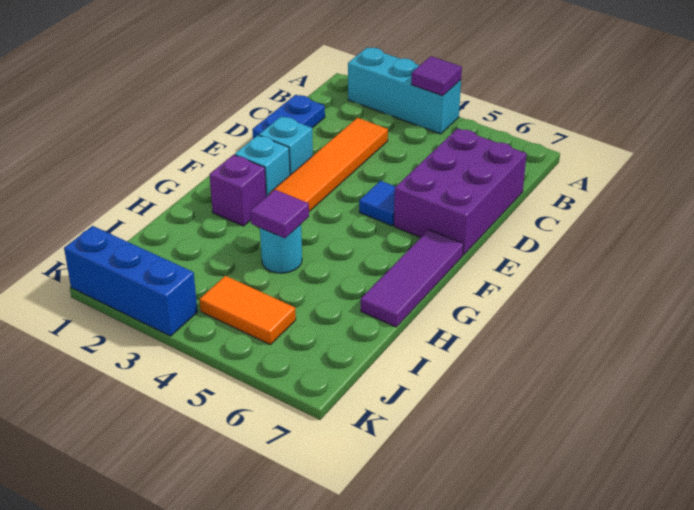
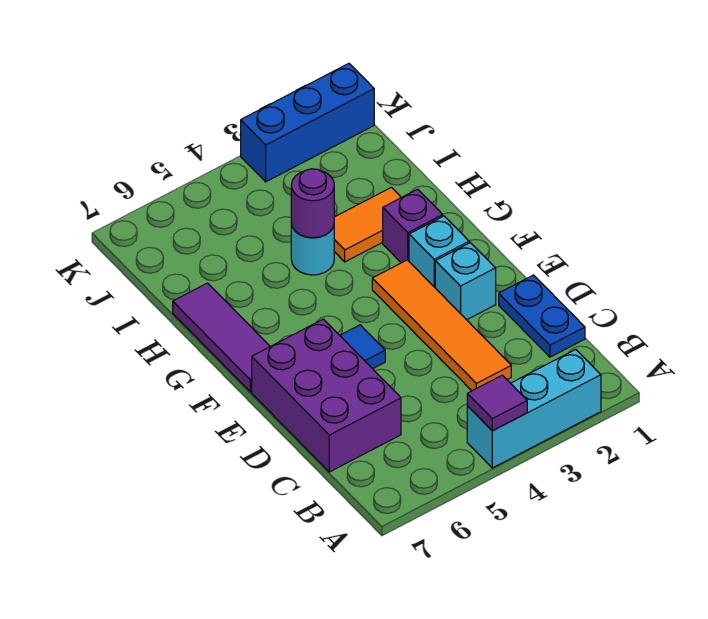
purple tile H4 level 2 -> purple round brick H4 level 2
orange tile J4:J5 level 1 -> orange tile H2:H3 level 1

